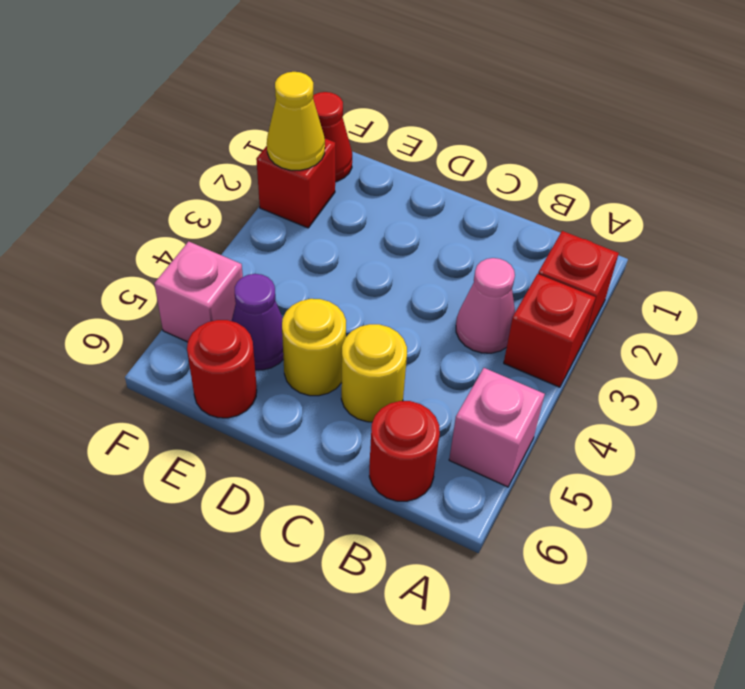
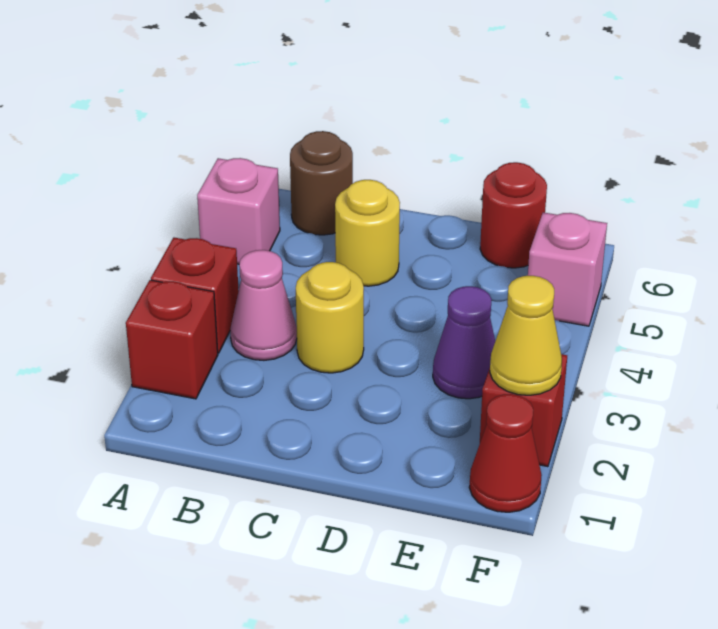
red round brick B6 level 1 -> brown round brick B6 level 1
yellow round brick D5 level 1 -> yellow round brick C3 level 1
purple cone E5 level 1 -> purple cone E3 level 1

